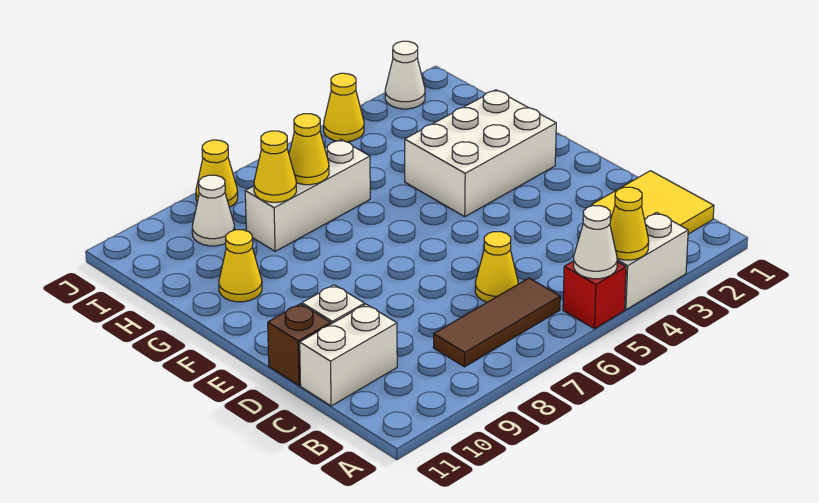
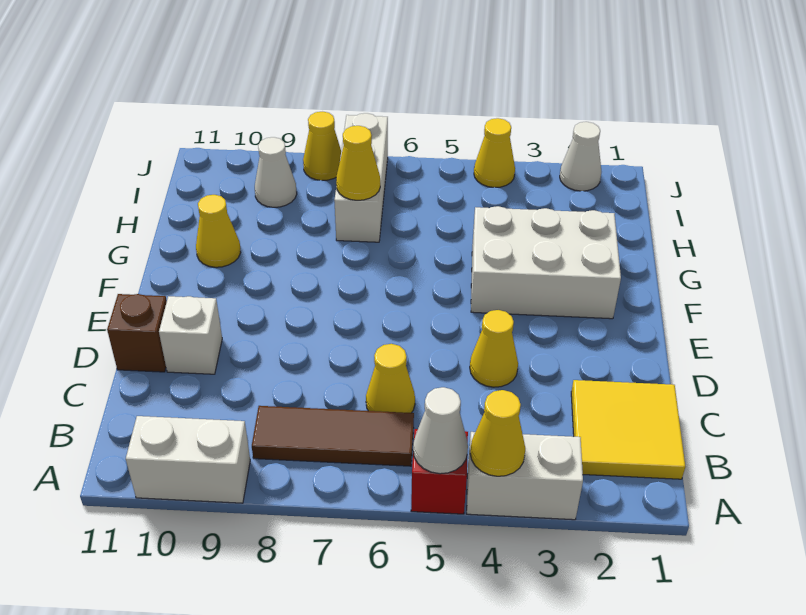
white brick C10:C11 level 1 -> white brick A9:A10 level 1
white brick H6:H8 level 1 -> white brick H7:J7 level 1
yellow cone H8 level 2 -> yellow cone D4 level 1

